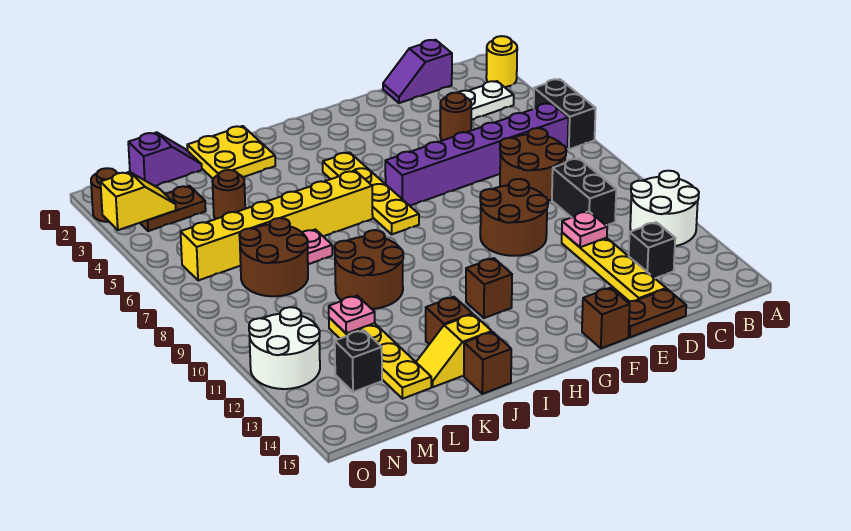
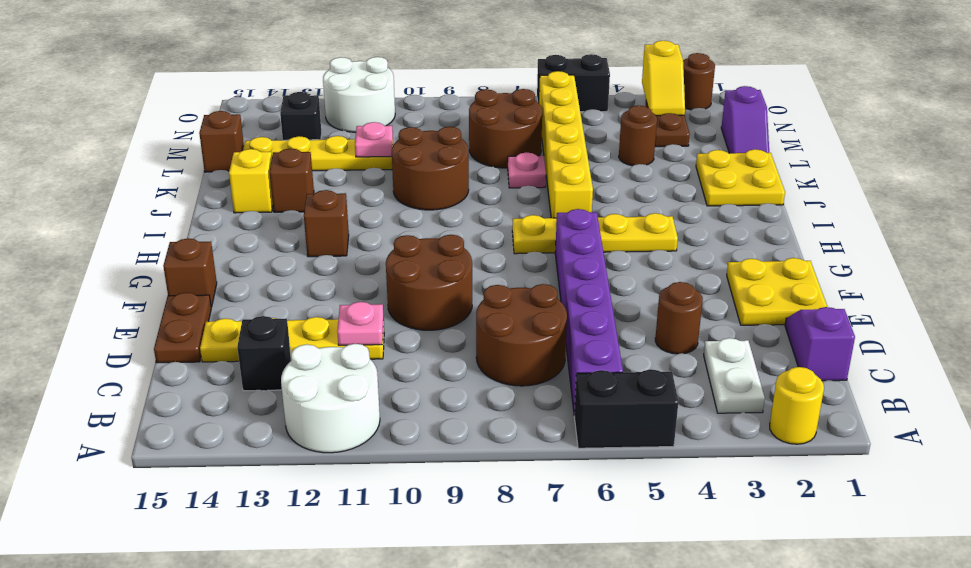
black brick C9:C10 level 1 -> black brick O5:O6 level 1
none -> yellow plate E1:F2 level 1
brown brick J15 level 1 -> brown brick L15 level 1

